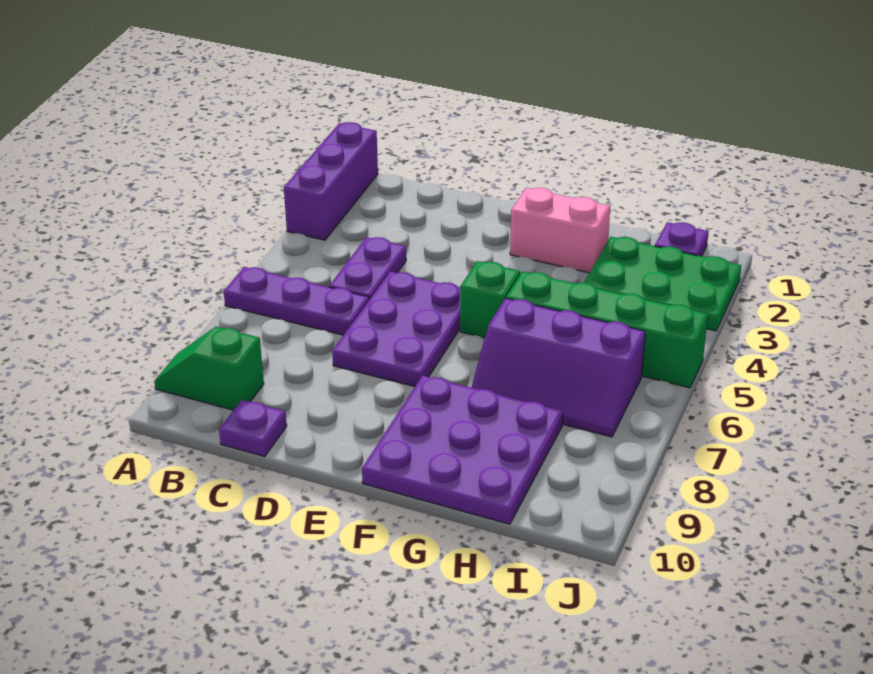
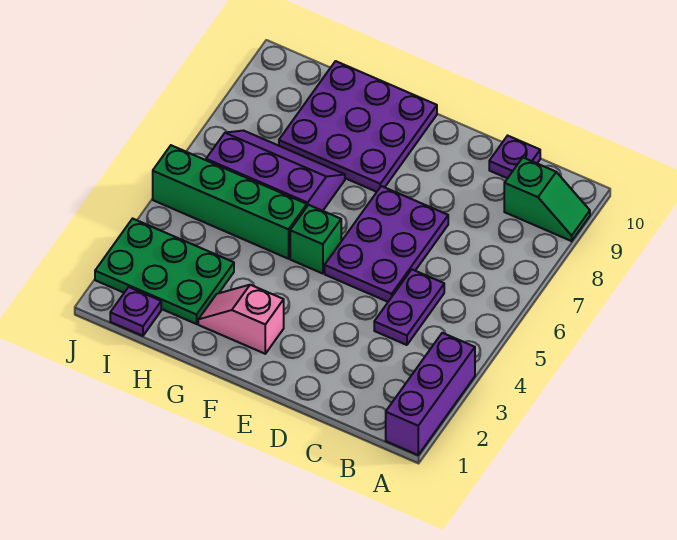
purple plate A6:C6 level 1 -> none
pink brick F2:G2 level 1 -> pink slope F2:G2 level 1 top F

